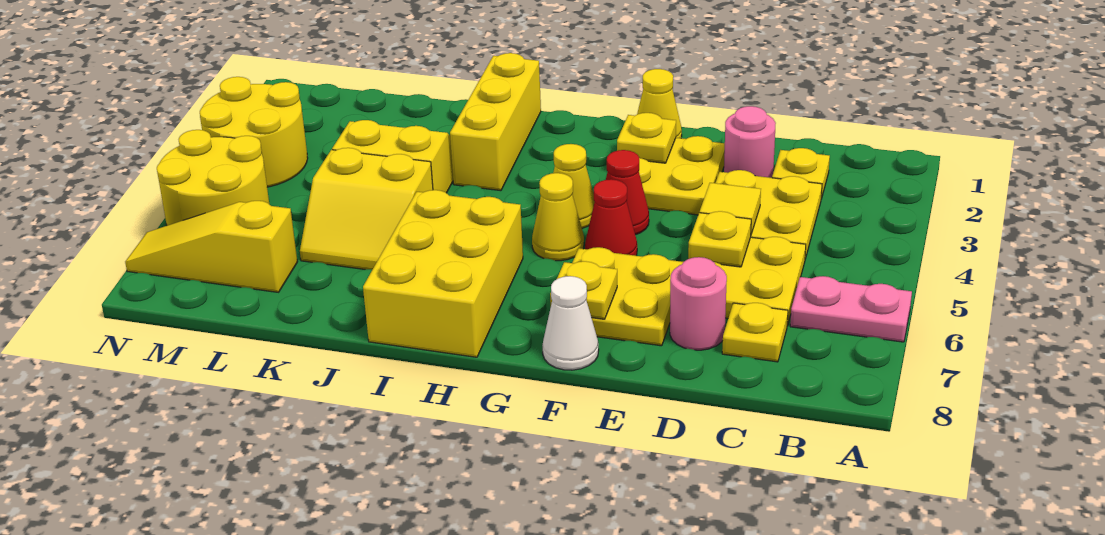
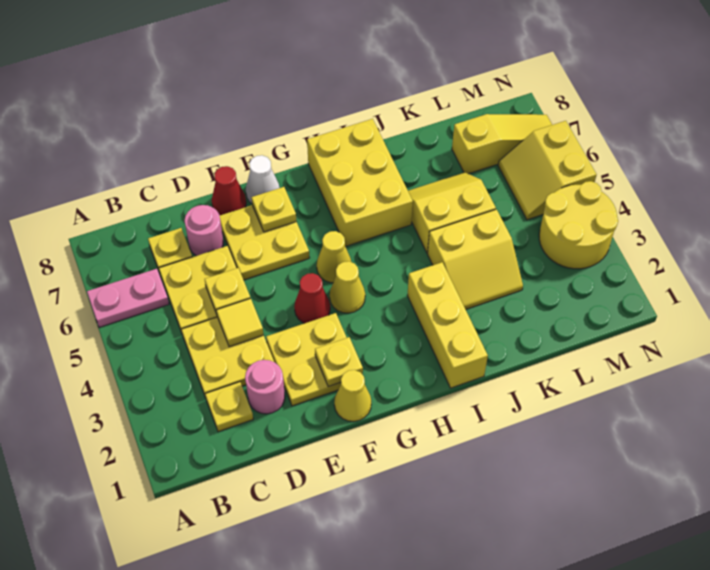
red cone F5 level 1 -> red cone E8 level 1
yellow round brick M5:N6 level 1 -> yellow slope M5:N6 level 1 top N

